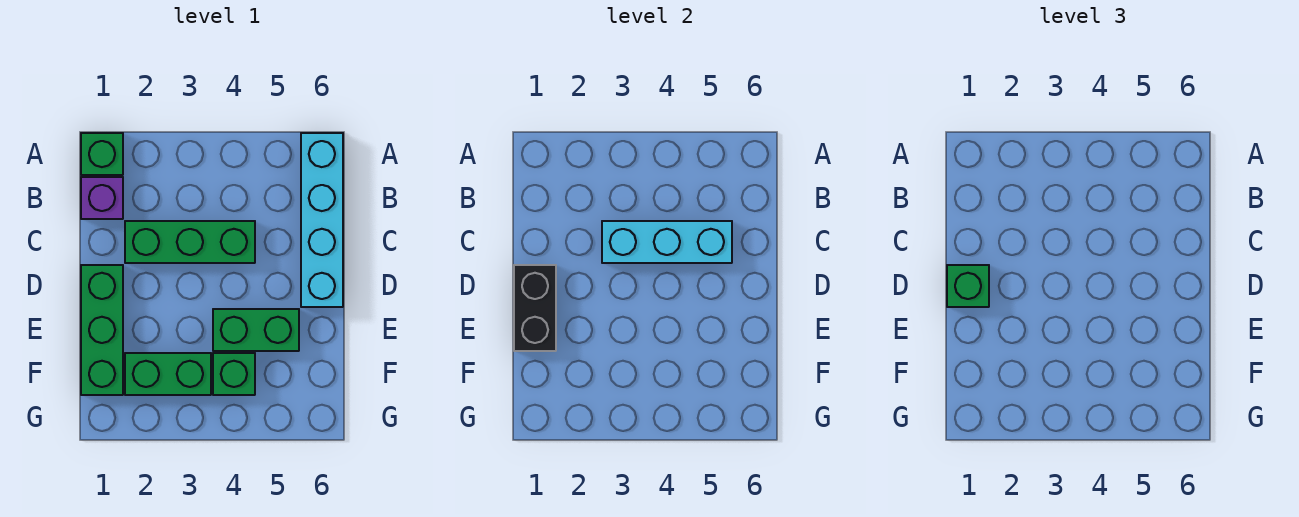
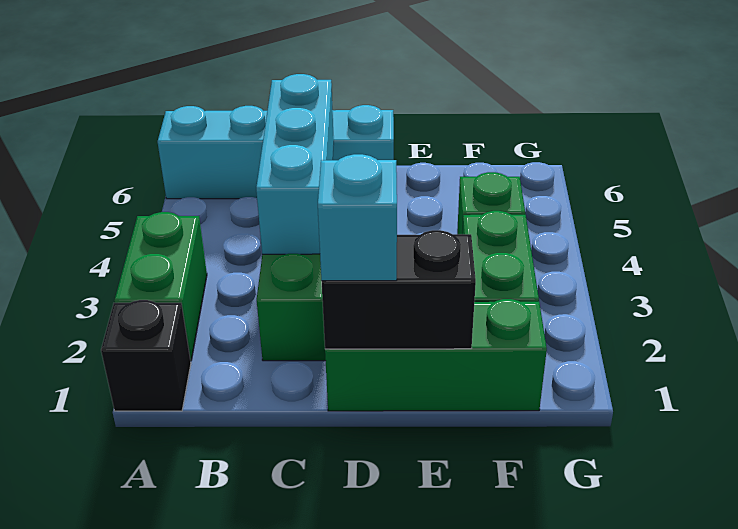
green brick A1 level 1 -> black brick A1 level 1
purple brick B1 level 1 -> none
green brick D1 level 3 -> cyan brick D1 level 3
green brick E4:E5 level 1 -> green brick A2:A3 level 1

